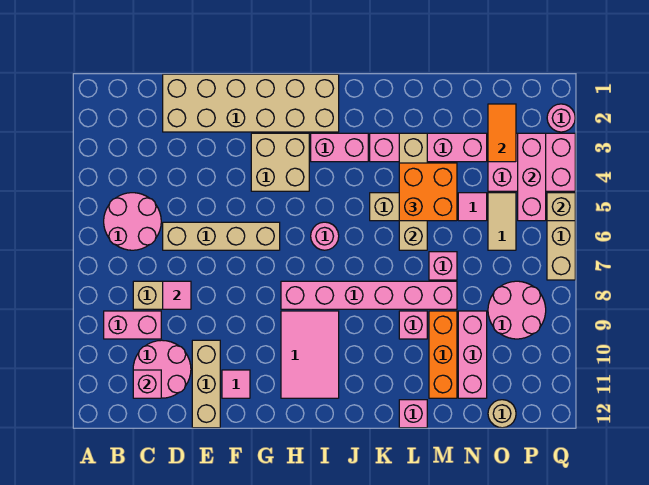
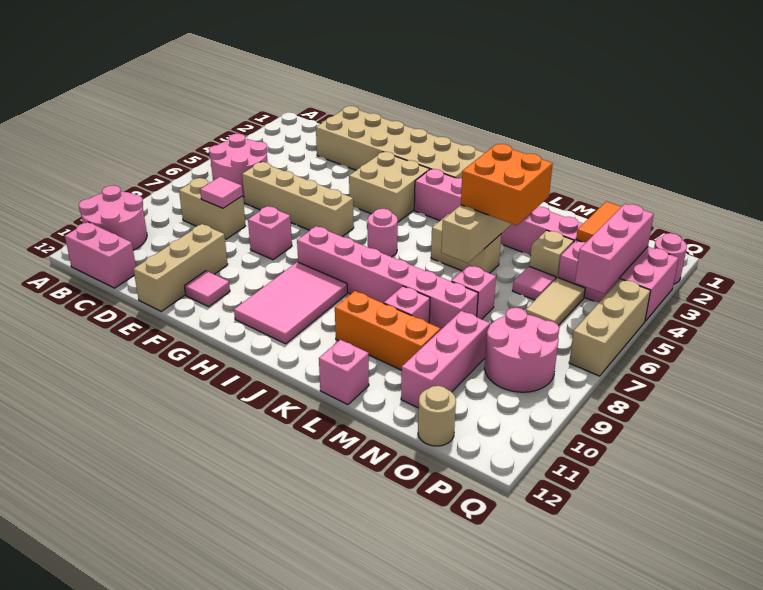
pink brick B9:C9 level 1 -> pink brick B12:C12 level 1
pink round brick C10:D11 level 1 -> pink round brick A10:B11 level 1
pink brick C11 level 2 -> pink brick F8 level 1
orange brick M9:M11 level 1 -> orange brick K10:M10 level 1
tan brick Q5 level 2 -> tan brick N4 level 1

